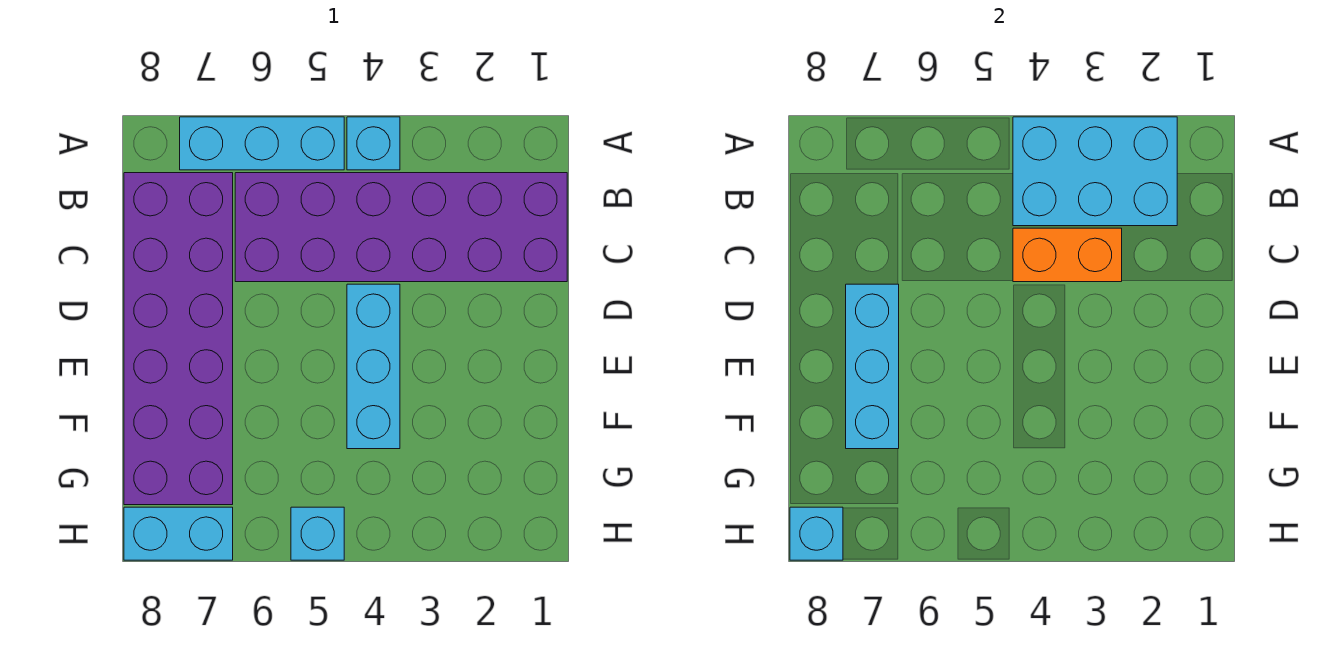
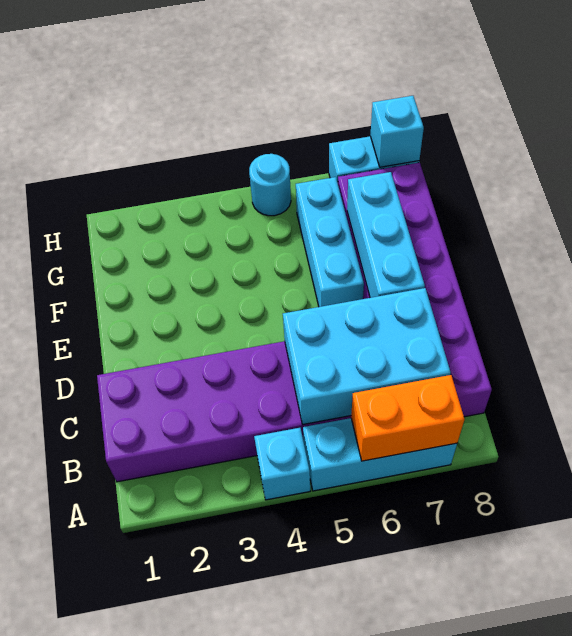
cyan brick A2:B4 level 2 -> cyan brick B5:C7 level 2
orange brick C3:C4 level 2 -> orange brick A6:A7 level 2
cyan brick D4:F4 level 1 -> cyan brick E6:G6 level 1
cyan brick H5 level 1 -> cyan round brick H5 level 1

